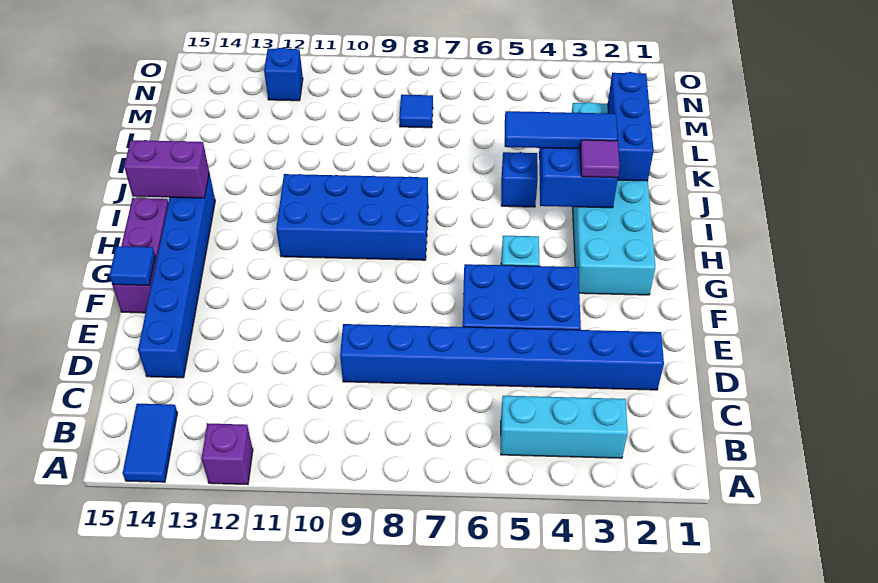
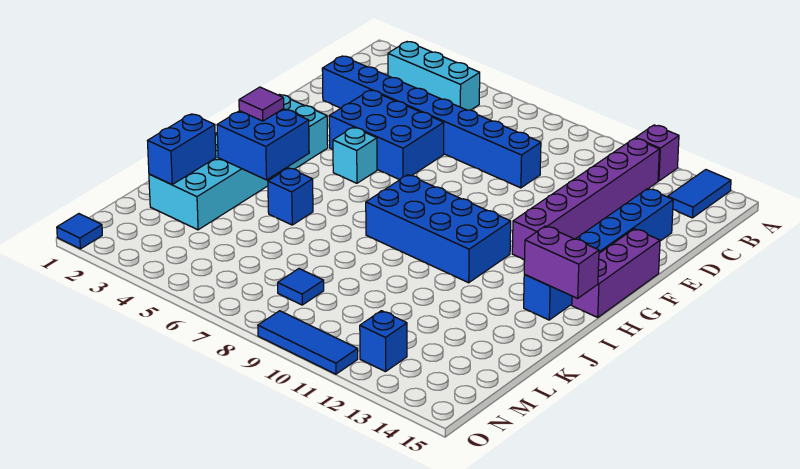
none -> purple brick B12:G12 level 1
blue tile F15 level 2 -> blue tile O1 level 1
blue brick J2:L2 level 2 -> blue brick K2:L2 level 2
blue tile J3:J5 level 3 -> blue tile O9:O11 level 1

